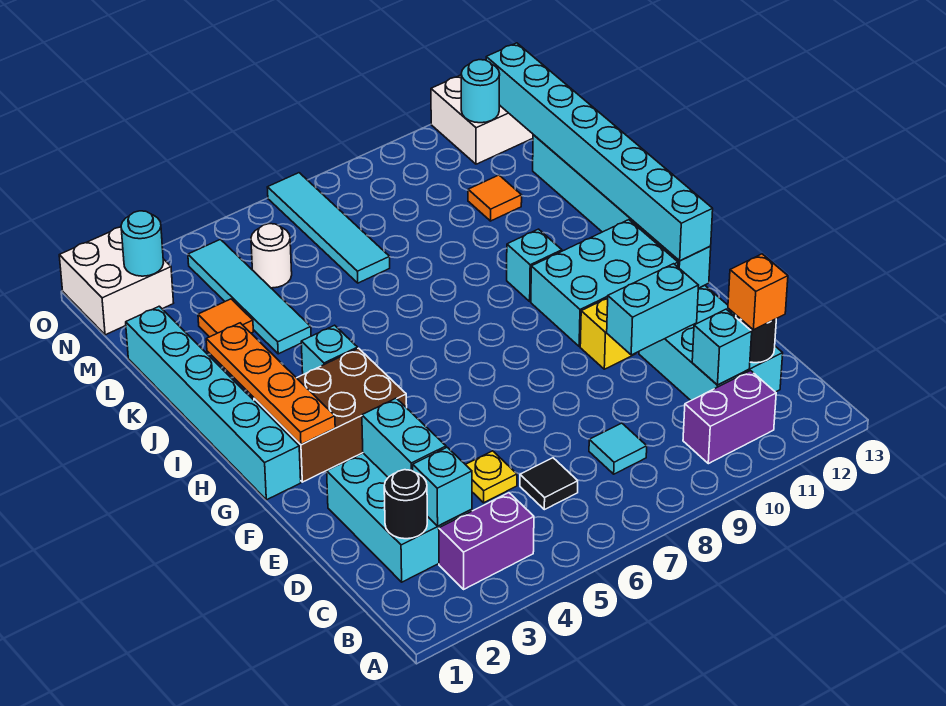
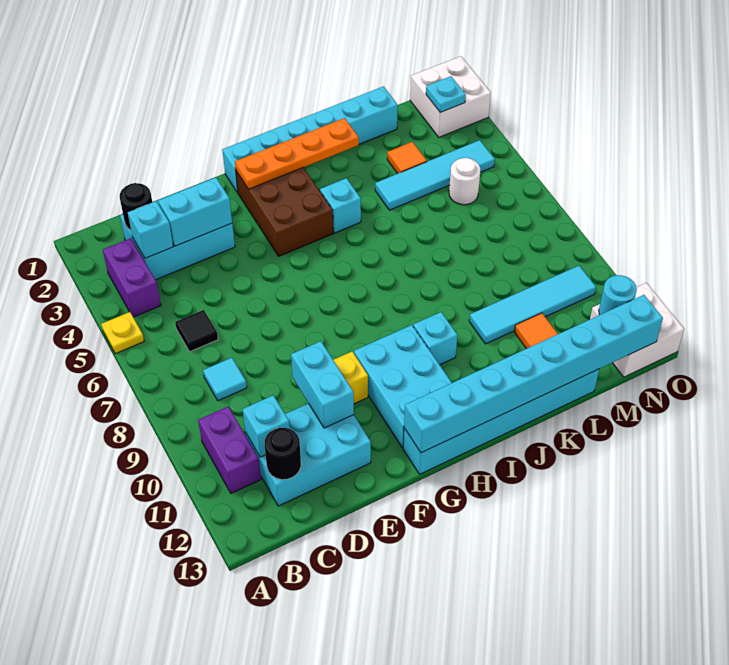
orange brick C12 level 3 -> none
yellow plate D5 level 1 -> yellow plate A5 level 1
cyan tile L7:O7 level 1 -> cyan tile K10:N10 level 1
cyan round brick N2 level 2 -> cyan plate N2 level 2

